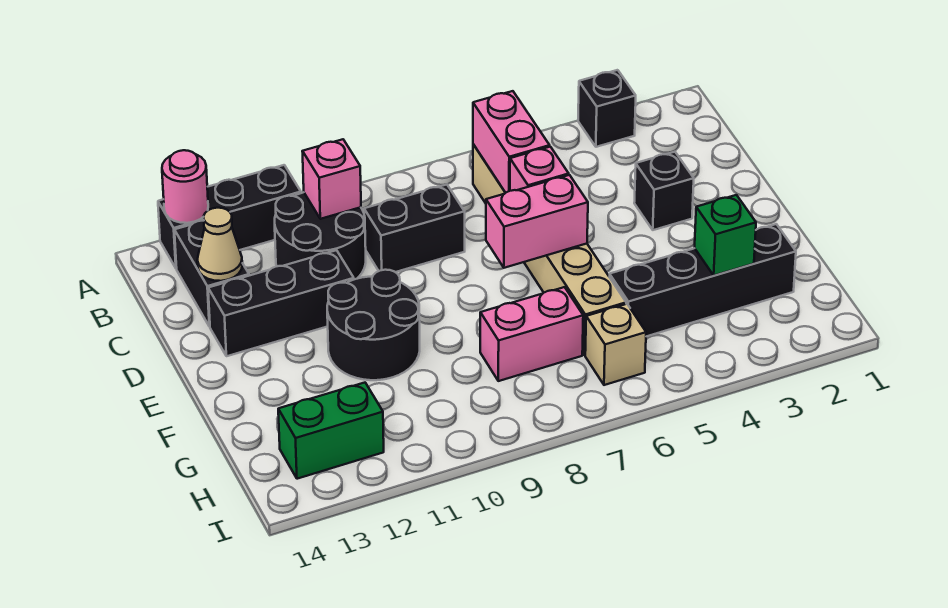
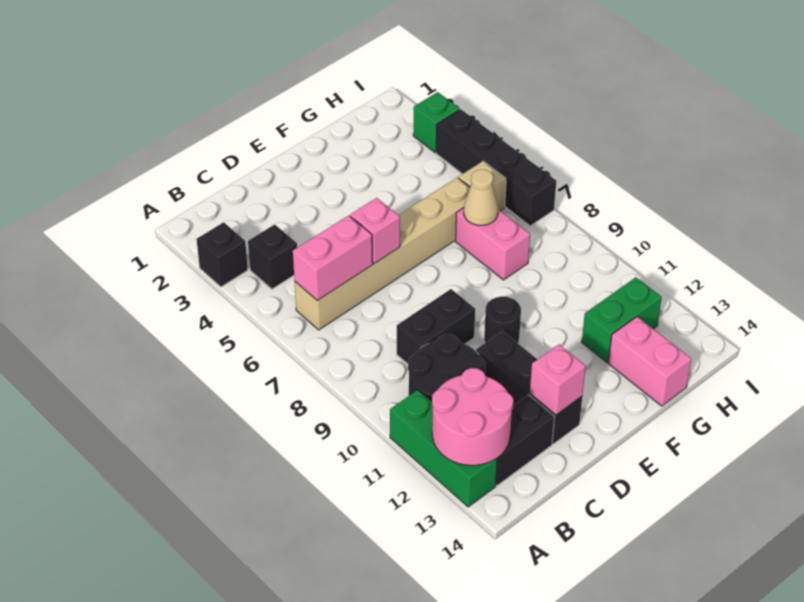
black brick A11:A13 level 1 -> green brick A11:A13 level 1
pink round brick A13 level 2 -> pink round brick A12:B13 level 2
pink brick B10 level 2 -> pink brick D13 level 2
black brick C8:C9 level 1 -> black brick C9:D9 level 1
tan cone C13 level 2 -> tan cone G7 level 2
black brick D3 level 1 -> black brick B4 level 1
pink brick E6:E7 level 2 -> pink brick G13:G14 level 1
black round brick E10:F11 level 1 -> black round brick E10 level 1
black brick G2:G5 level 1 -> black brick I4:I7 level 1
green brick G3 level 2 -> green brick I3 level 1
green brick H12:H13 level 1 -> green brick G12:H12 level 1

